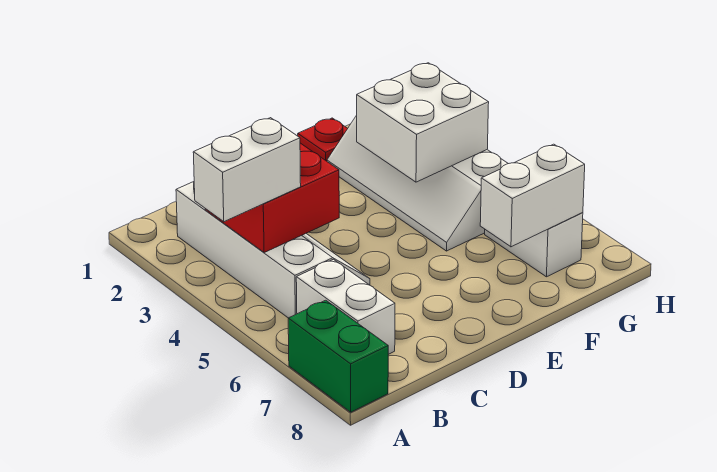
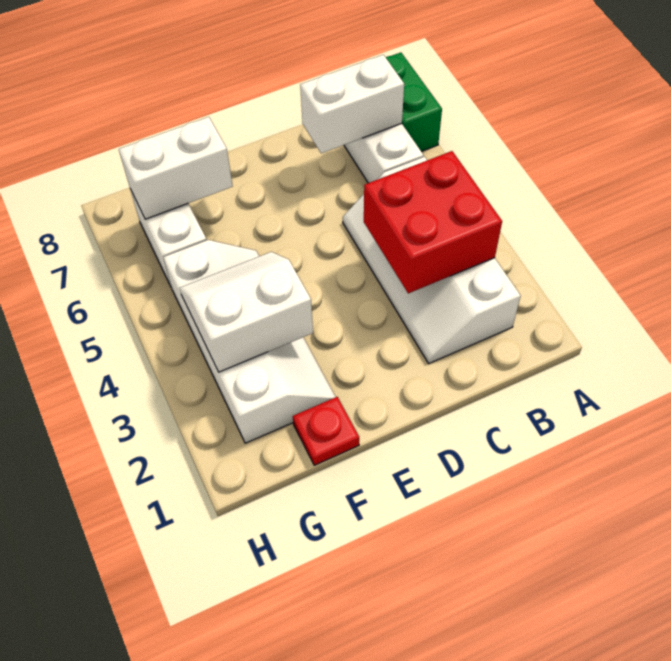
white brick A4:B4 level 3 -> white brick B7:C7 level 2
white brick F3:G4 level 2 -> white slope F3:G4 level 2 top 3

